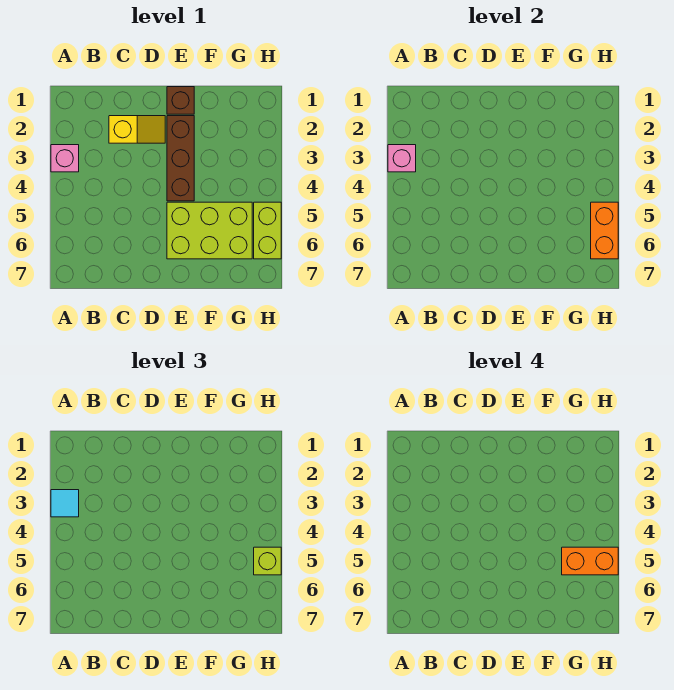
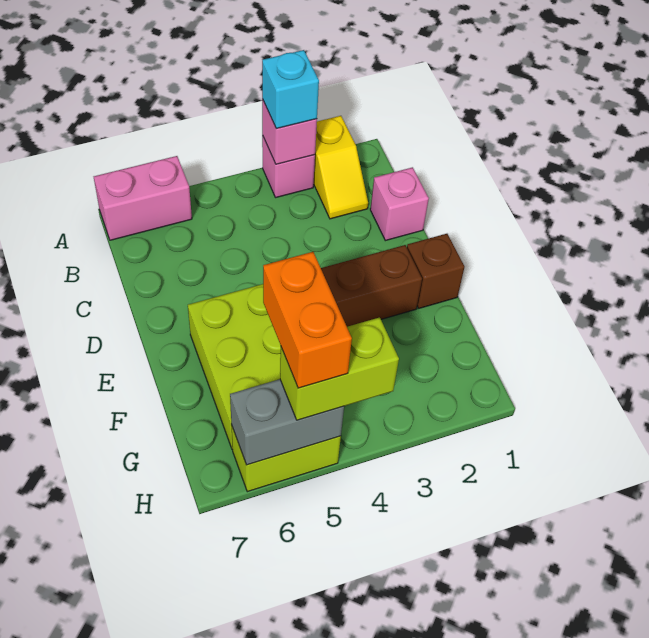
cyan tile A3 level 3 -> cyan brick A3 level 3
none -> pink brick A6:A7 level 1
none -> pink brick C1 level 1
yellow slope C2:D2 level 1 top C -> yellow slope A2:B2 level 1 top A
orange brick H5:H6 level 2 -> grey brick H5:H6 level 2
lime brick H5 level 3 -> lime brick H4:H5 level 3

